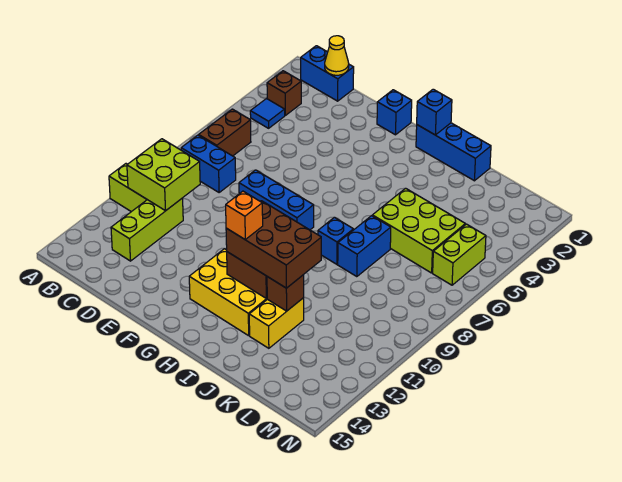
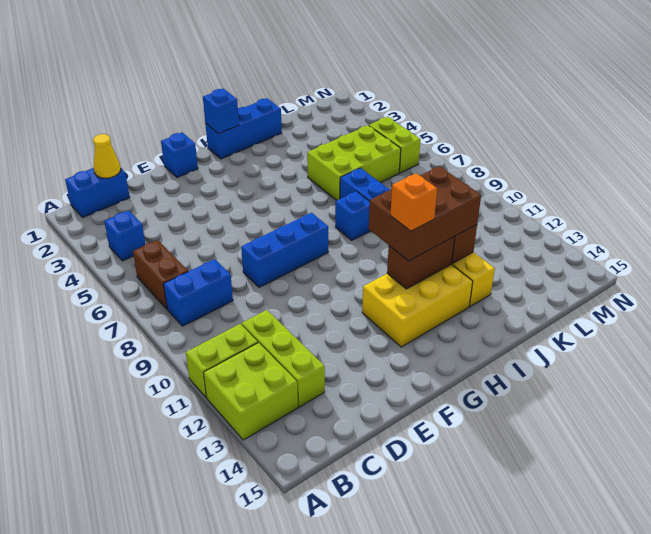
brown brick B3 level 1 -> none
blue tile B4 level 1 -> blue brick B4 level 1
lime brick B10:C11 level 2 -> lime brick A12:B13 level 1

